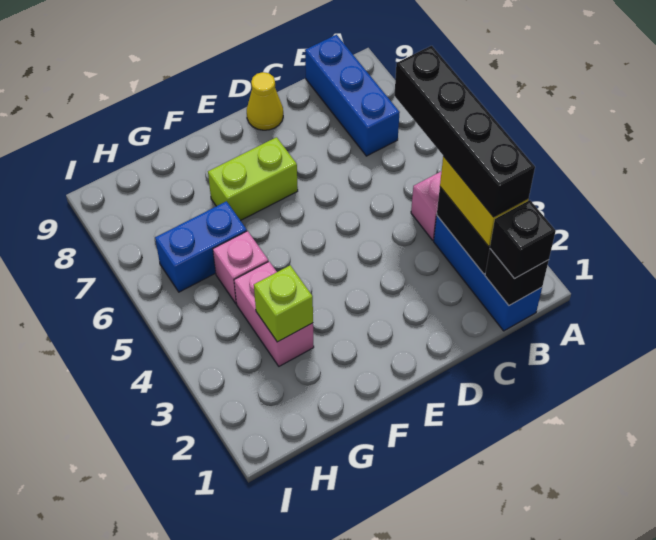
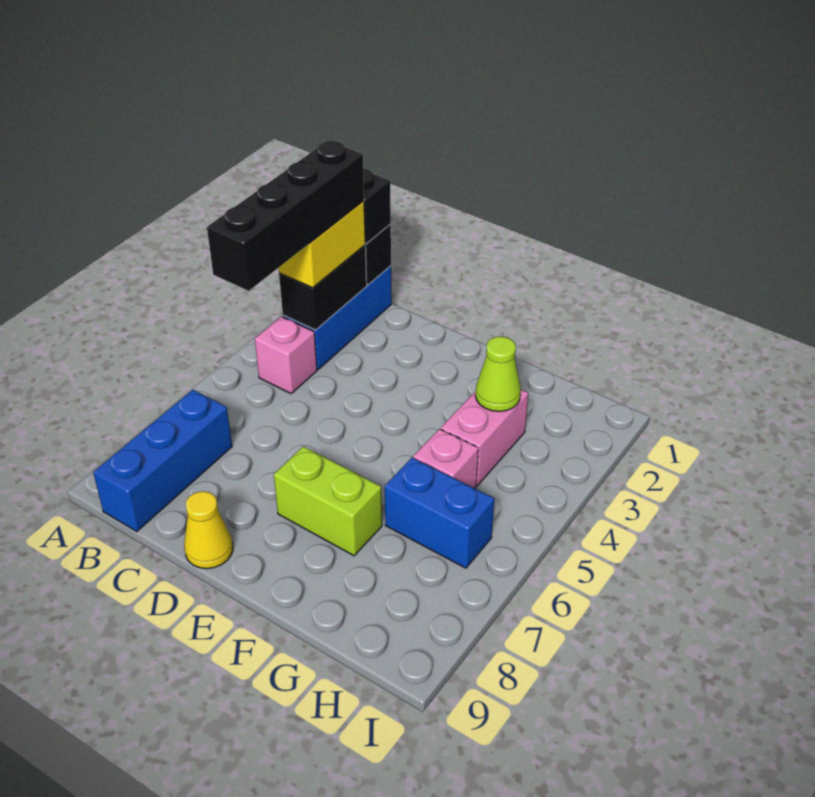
lime brick G3 level 2 -> lime cone G3 level 2

